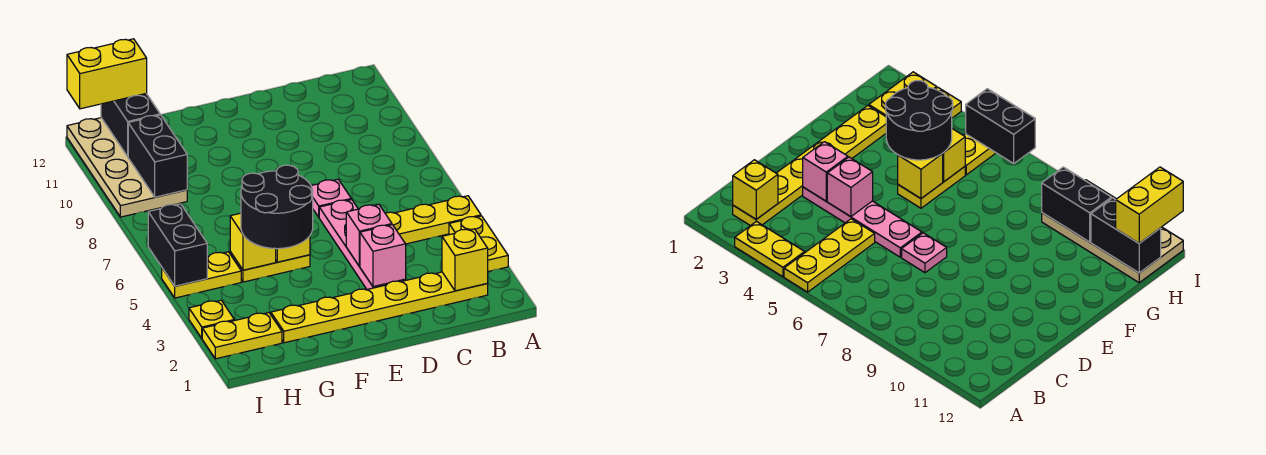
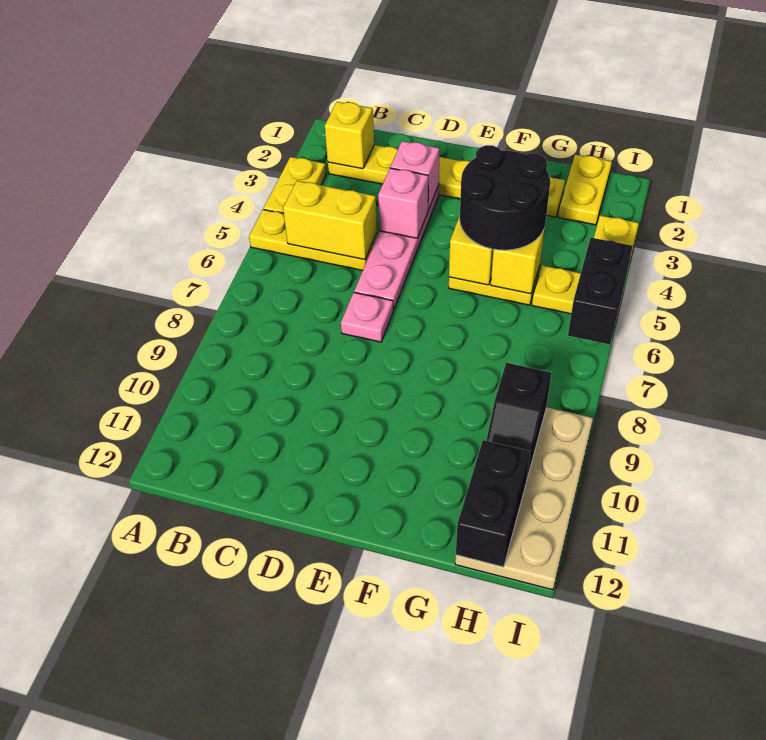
yellow plate H2:I2 level 1 -> yellow plate H1:H2 level 1
black brick H9:H10 level 2 -> black slope H9:H10 level 2 top 9
yellow brick H12:I12 level 3 -> yellow brick B5:C5 level 2

